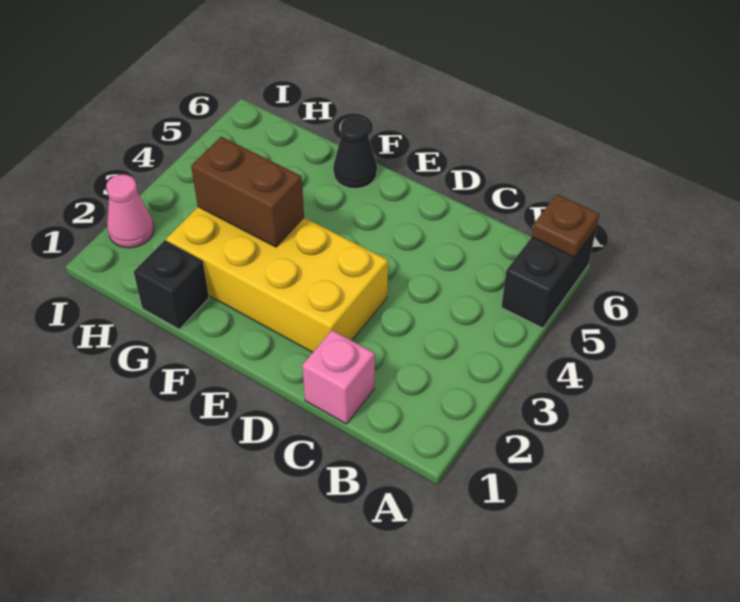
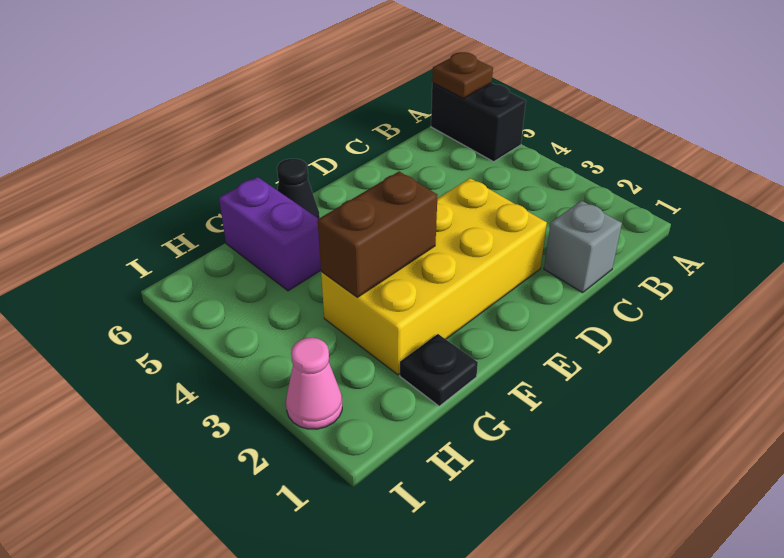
pink brick C1 level 1 -> grey brick C1 level 1
black brick G1 level 1 -> black plate G1 level 1
none -> purple brick G5:G6 level 1

